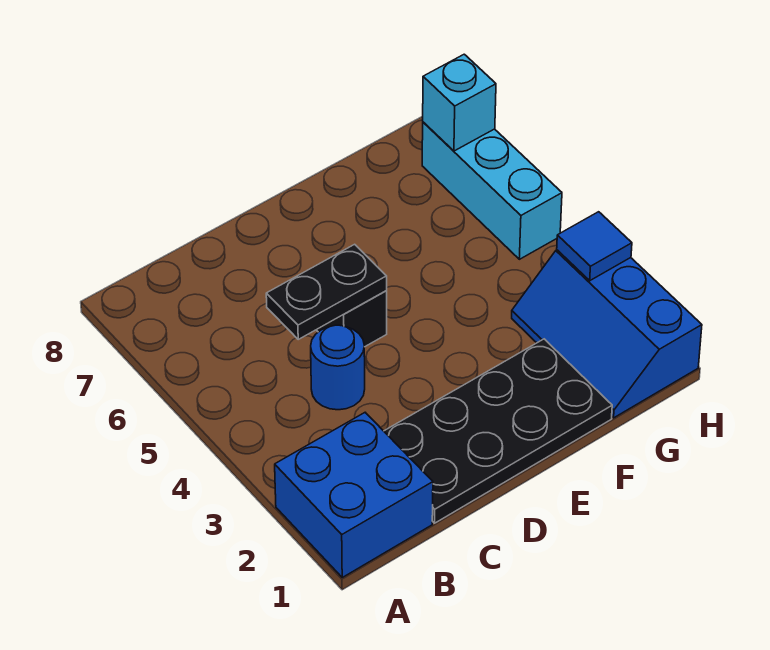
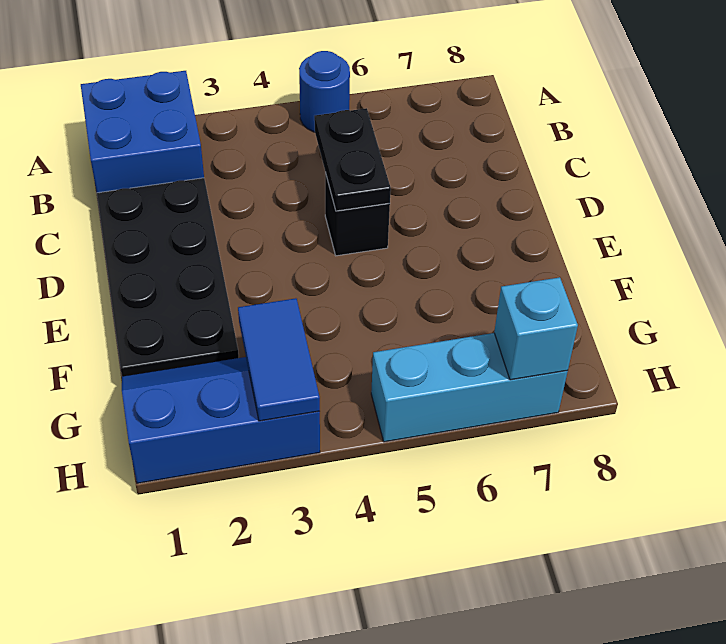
blue round brick C4 level 1 -> blue round brick A5 level 1
blue tile H3 level 2 -> blue tile G3:H3 level 2

